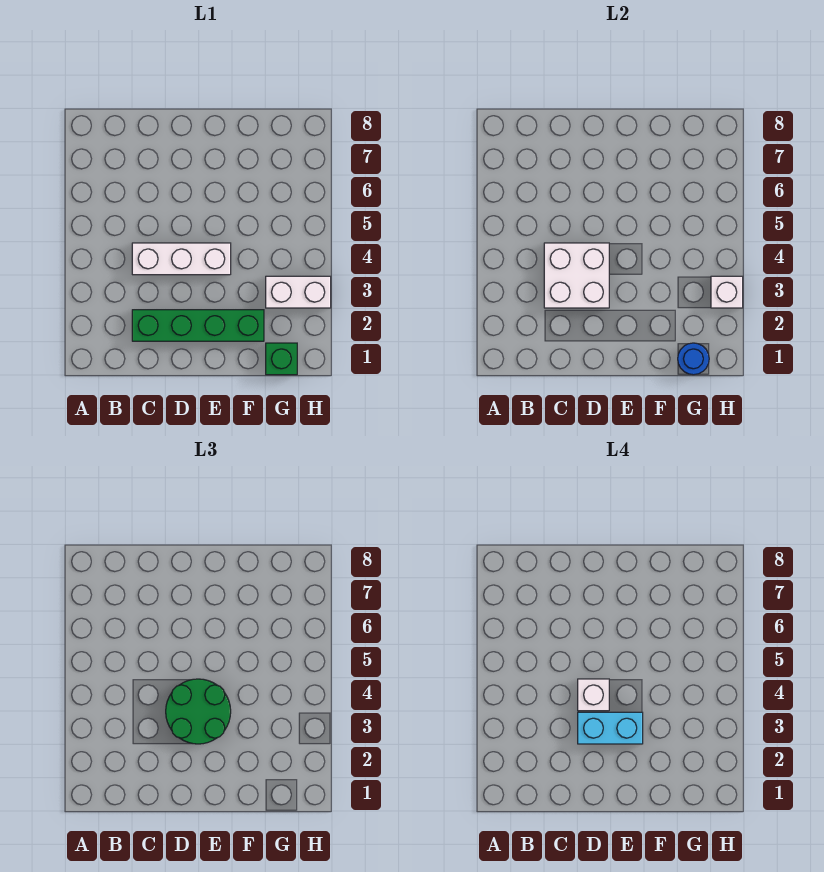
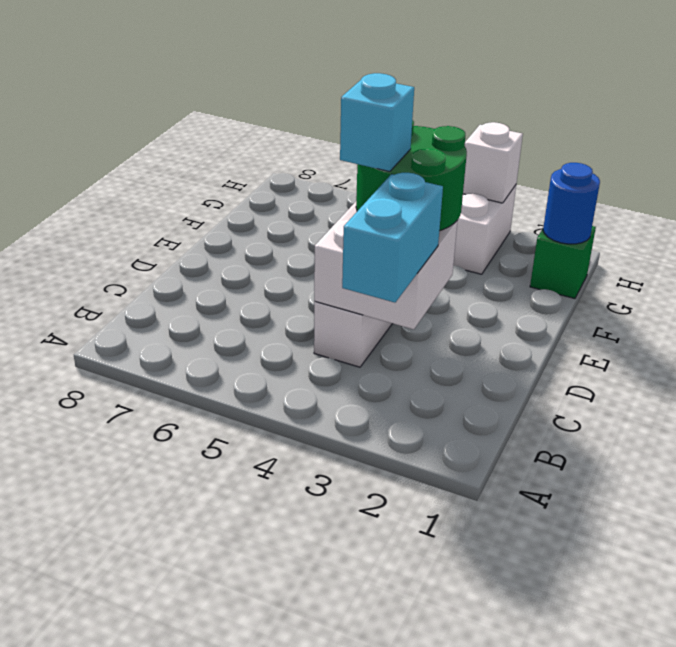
green brick C2:F2 level 1 -> none
cyan brick D3:E3 level 4 -> cyan brick B3:C3 level 3
white brick D4 level 4 -> cyan brick D4 level 4

